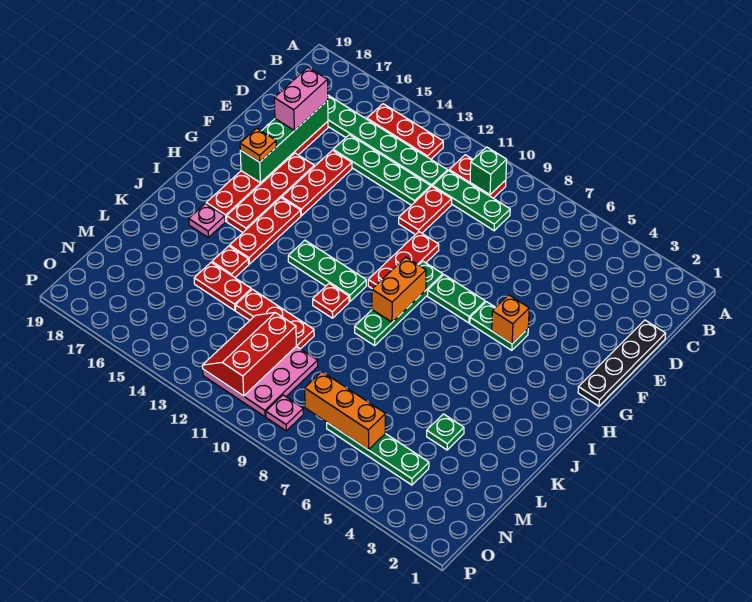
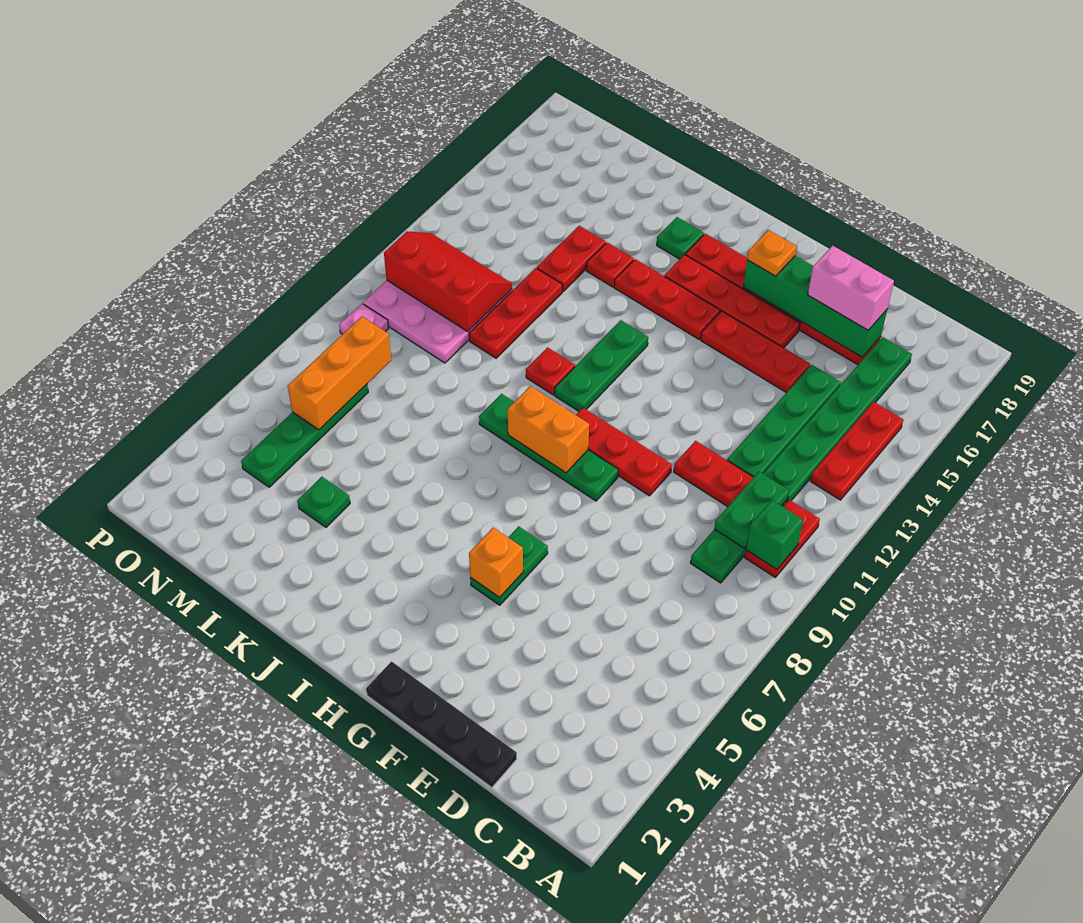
green plate G7:G8 level 1 -> green plate C10:C11 level 2
pink plate J17 level 1 -> green plate J17 level 1

